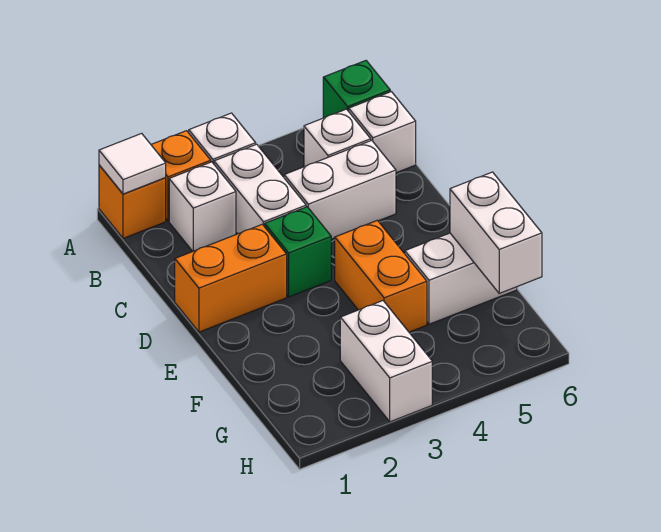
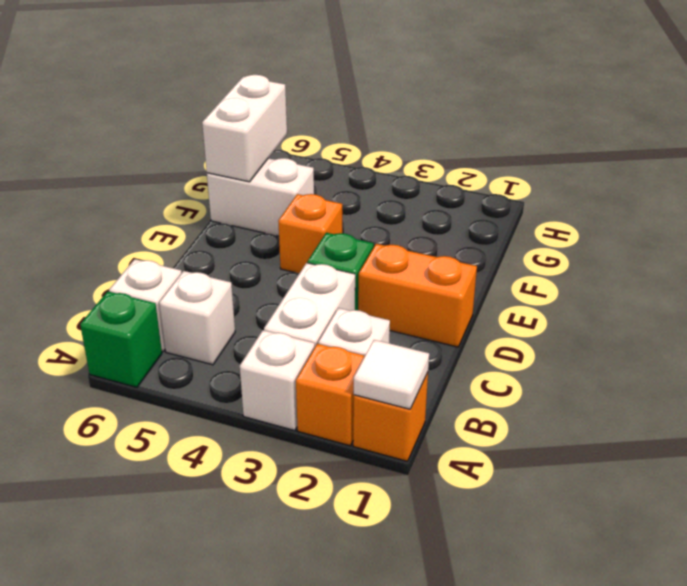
white brick C4:C5 level 1 -> none
orange brick E4:F4 level 1 -> orange brick E4 level 1
white brick G3:H3 level 1 -> none

